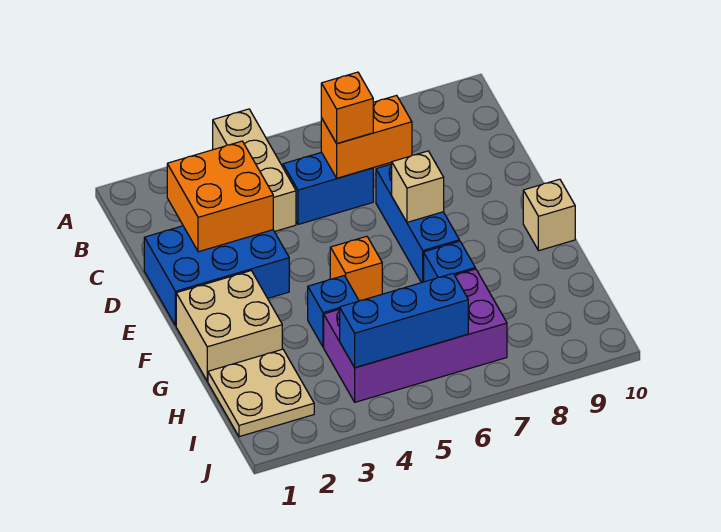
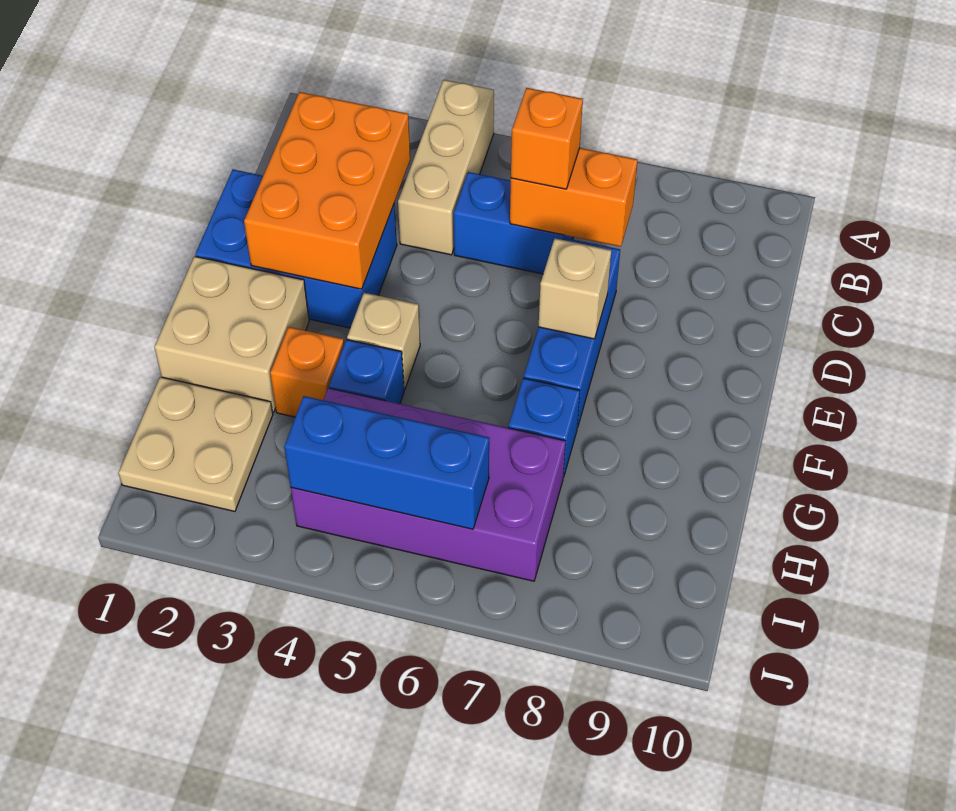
orange brick C2:D3 level 2 -> orange brick C2:E3 level 2
orange brick F5 level 1 -> orange brick G3 level 1
tan brick F10 level 1 -> tan brick F4 level 1

